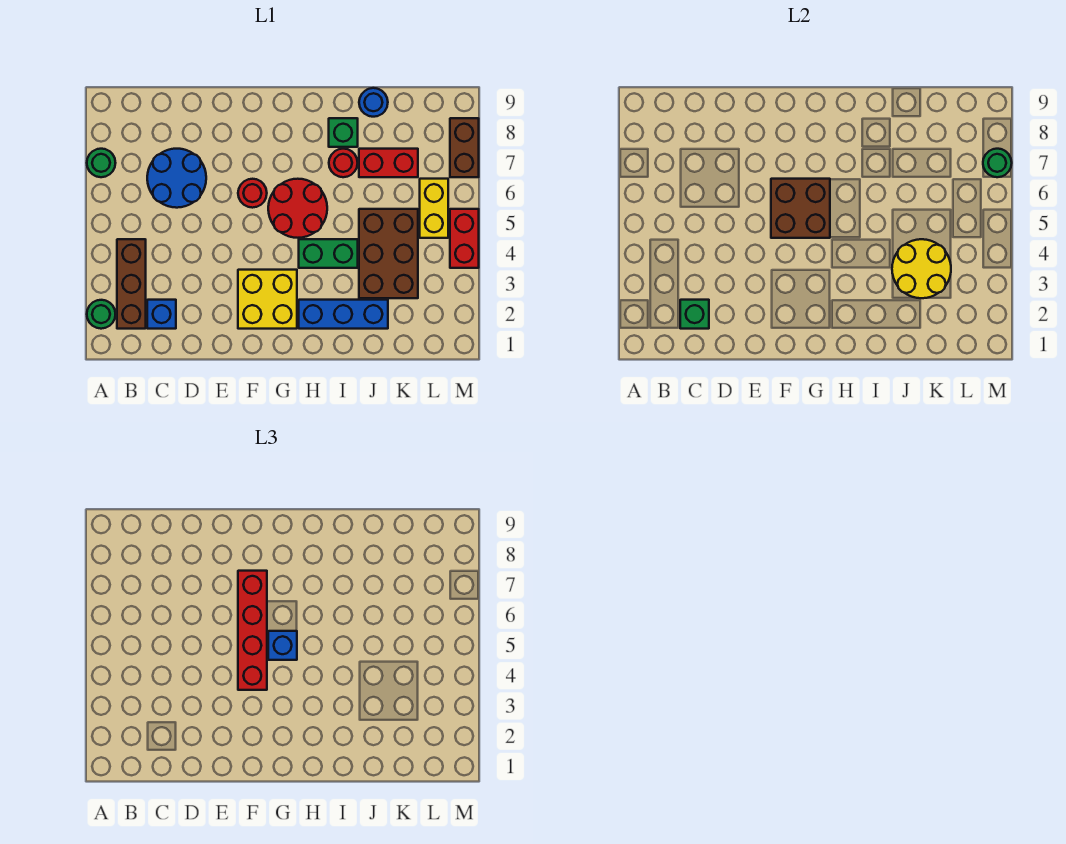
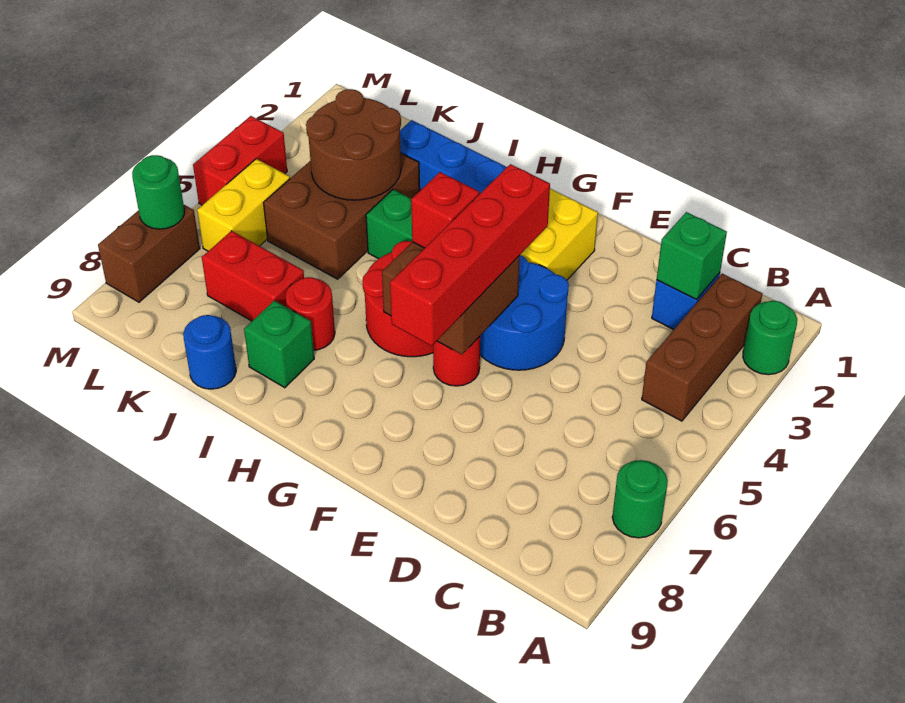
blue round brick C6:D7 level 1 -> blue round brick E4:F5 level 1
blue brick G5 level 3 -> red brick G5 level 3
yellow round brick J3:K4 level 2 -> brown round brick J3:K4 level 2

